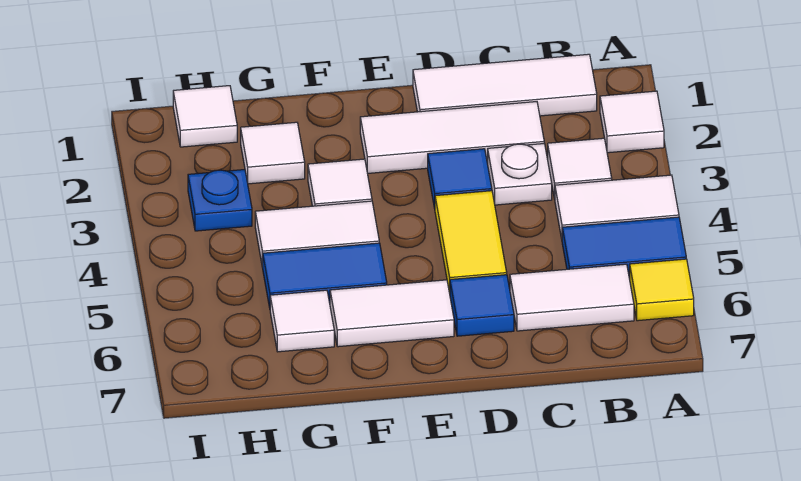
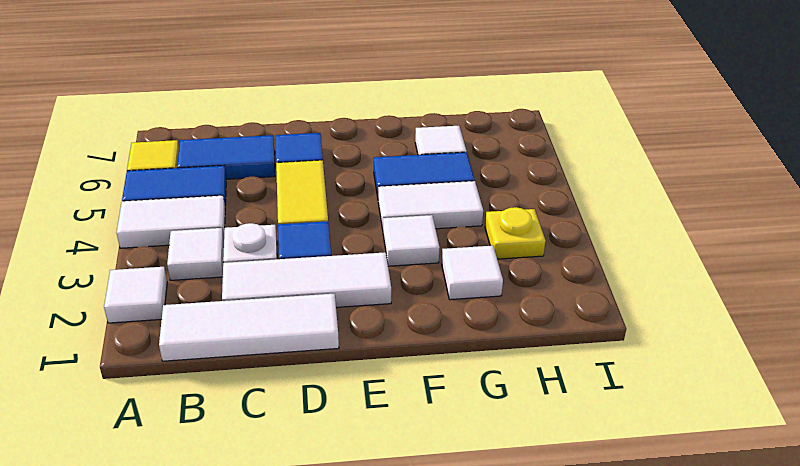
white tile B6:C6 level 1 -> blue tile B6:C6 level 1
white tile E6:F6 level 1 -> none
white tile H1 level 1 -> none
blue plate H3 level 1 -> yellow plate H3 level 1

